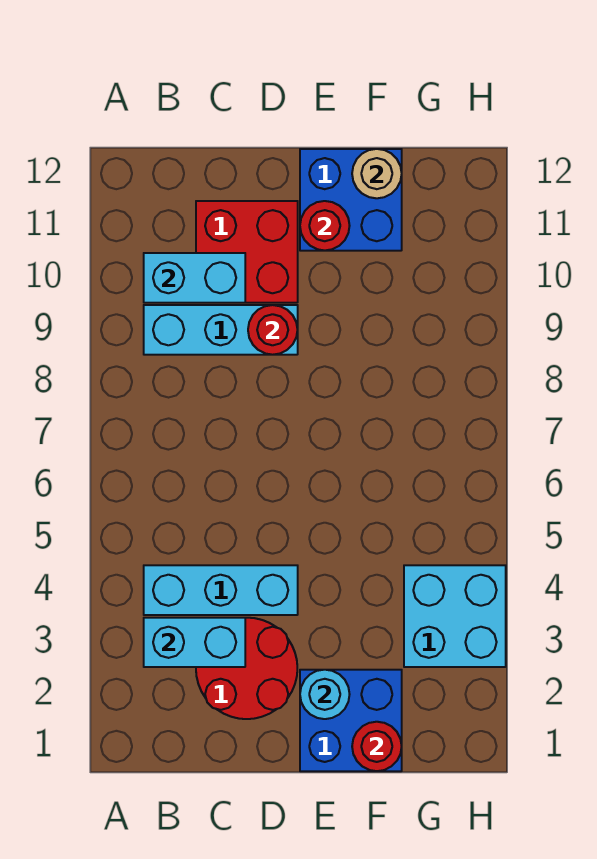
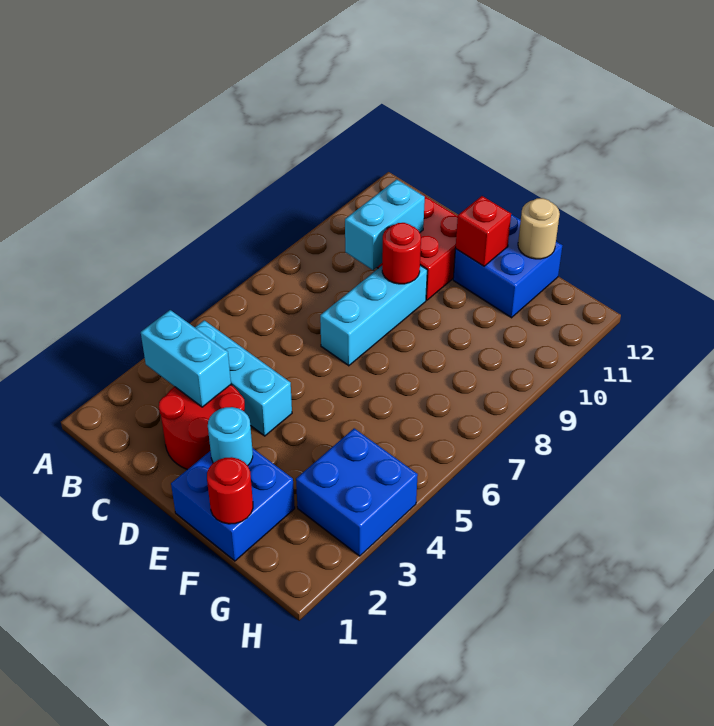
cyan brick B9:D9 level 1 -> cyan brick D7:D9 level 1
cyan brick B10:C10 level 2 -> cyan brick C9:C10 level 2
red round brick E11 level 2 -> red brick E11 level 2
cyan brick G3:H4 level 1 -> blue brick G3:H4 level 1

